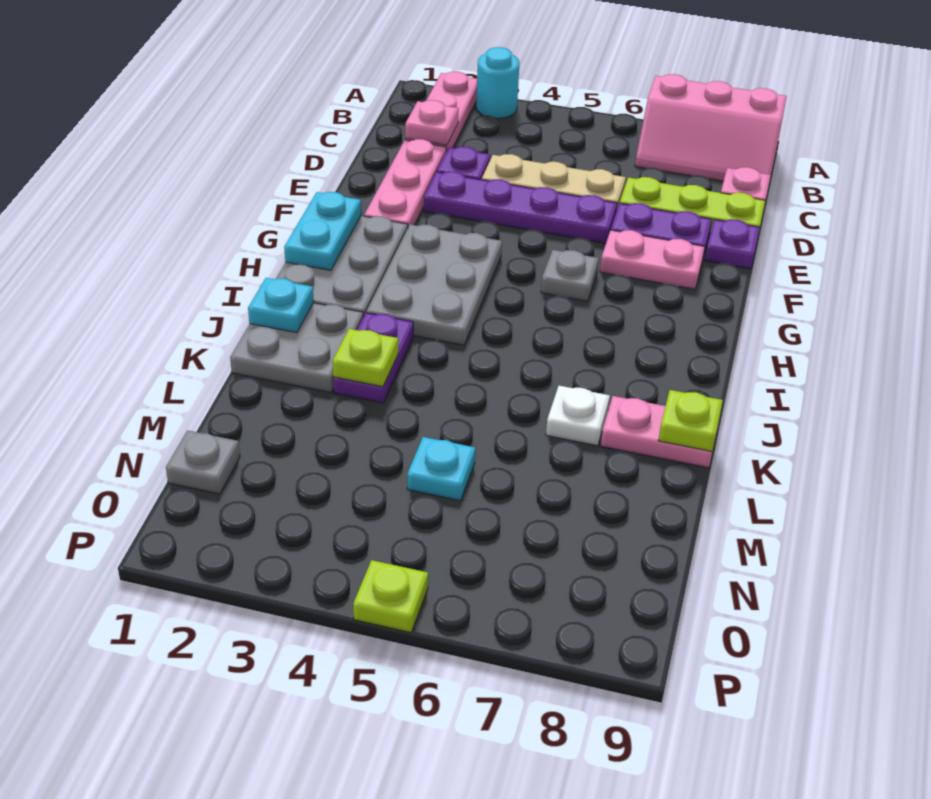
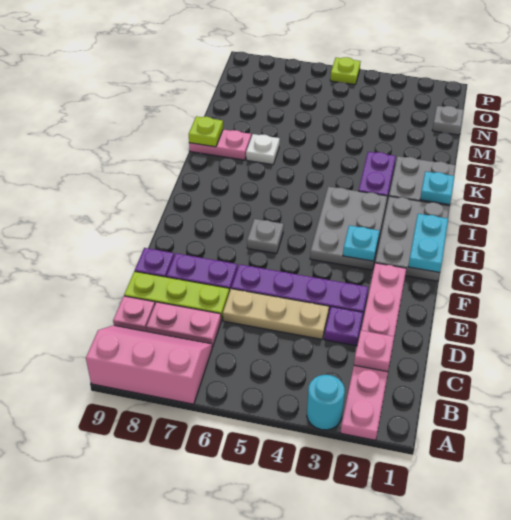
pink plate F7:F8 level 1 -> pink plate C7:C8 level 1
lime plate K3 level 2 -> none
cyan plate M5 level 1 -> cyan plate G3 level 2

